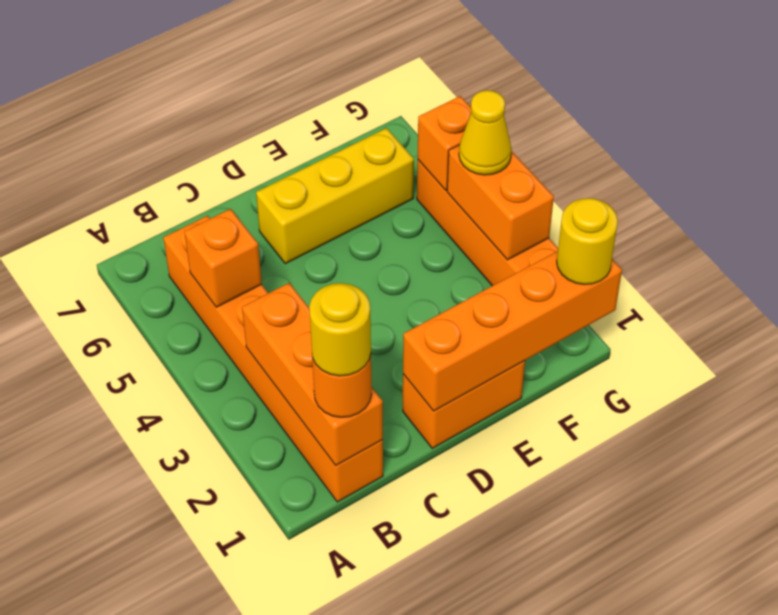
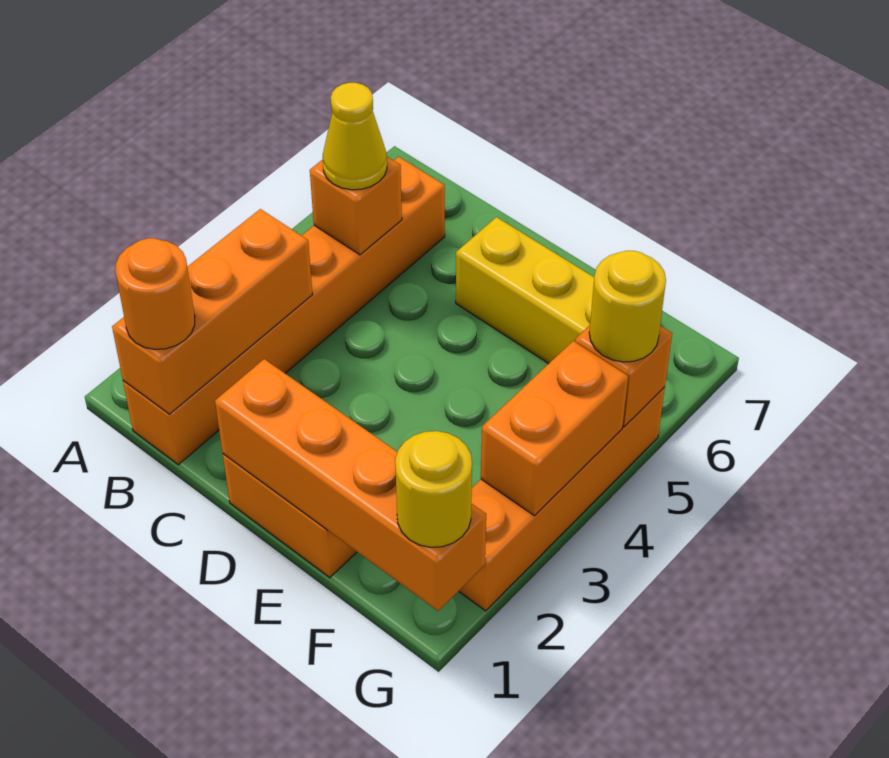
yellow round brick B1 level 4 -> yellow round brick G5 level 3
yellow cone G4 level 3 -> yellow cone B5 level 3

